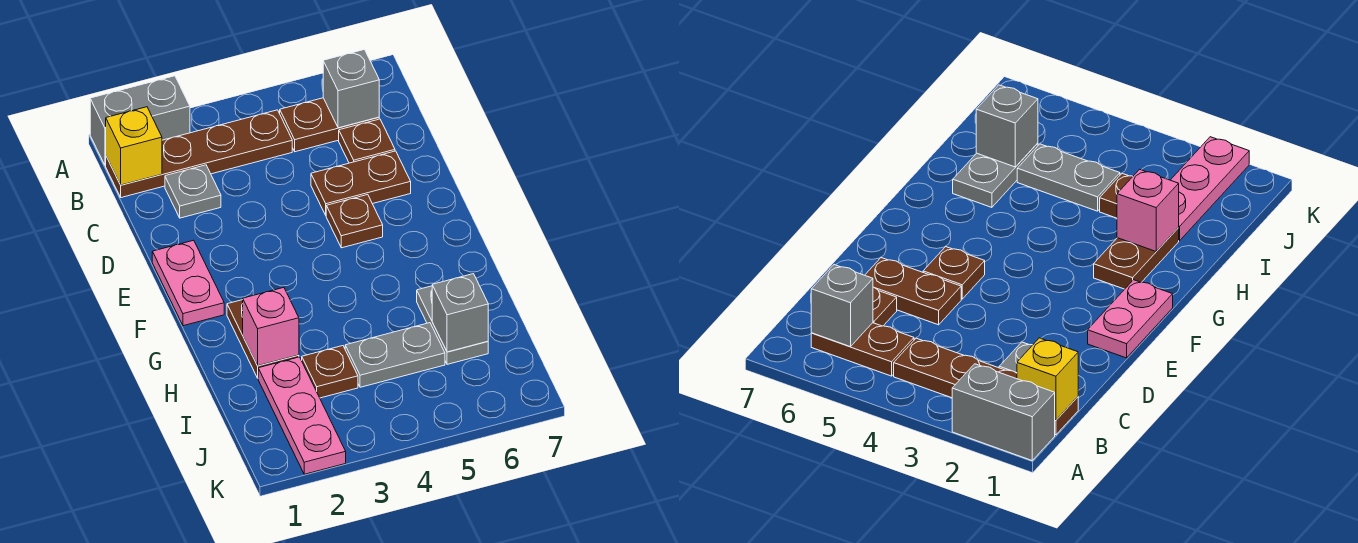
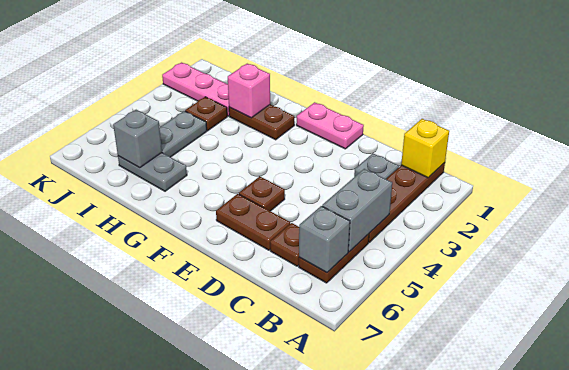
grey brick A1:A2 level 1 -> grey brick B4:B5 level 2
brown plate D5:D6 level 1 -> brown plate D6:E6 level 1

